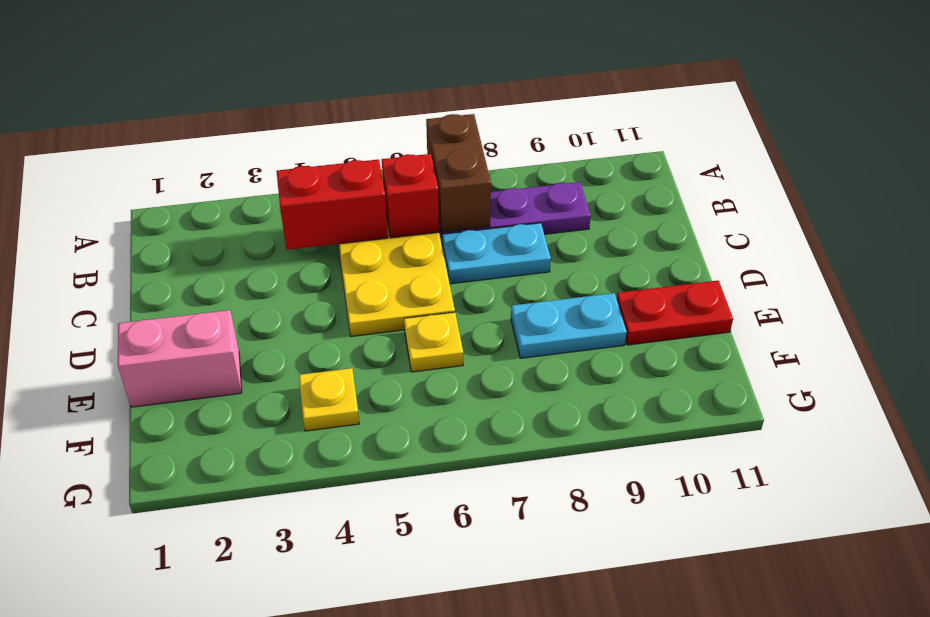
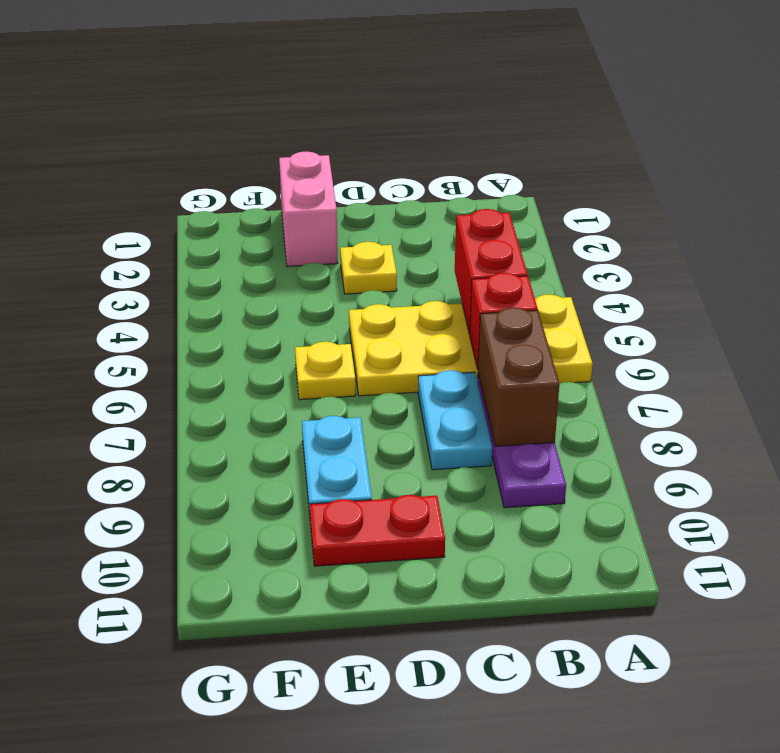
brown brick A7:B7 level 2 -> brown brick B7:B8 level 2
red plate E10:E11 level 1 -> red plate D10:E10 level 1
yellow plate F4 level 1 -> yellow plate D3 level 1

